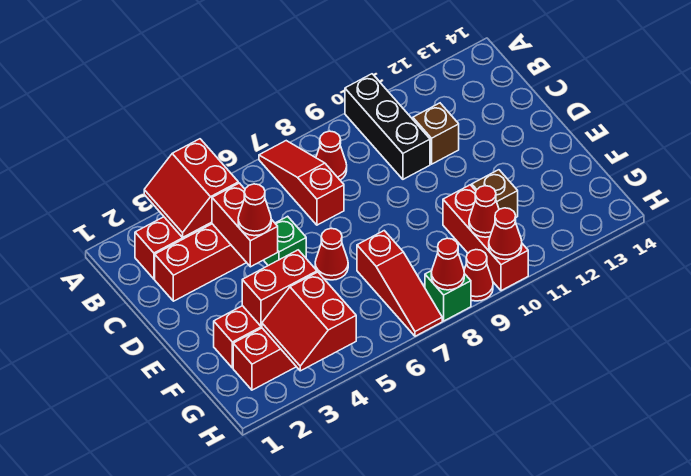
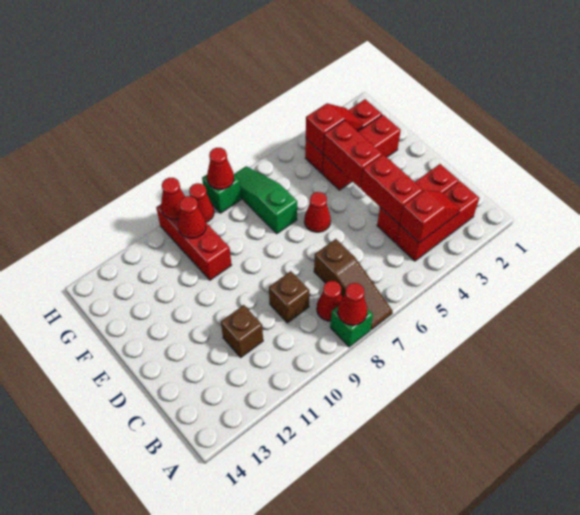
red slope A3:B4 level 2 top 4 -> red slope B3:B4 level 2 top 4
red slope A7:C7 level 1 top C -> brown slope A7:C7 level 1 top C
black brick A10:C10 level 1 -> none
red cone D4 level 3 -> red cone A8 level 2
green brick D5 level 1 -> green brick A8 level 1
red brick F3:F4 level 2 -> red brick E4:F4 level 2
red slope F7:H7 level 1 top F -> green slope F7:H7 level 1 top F
brown brick F11 level 1 -> brown brick C9 level 1
red slope G3:H4 level 2 top 4 -> red slope G3:G4 level 2 top 4

